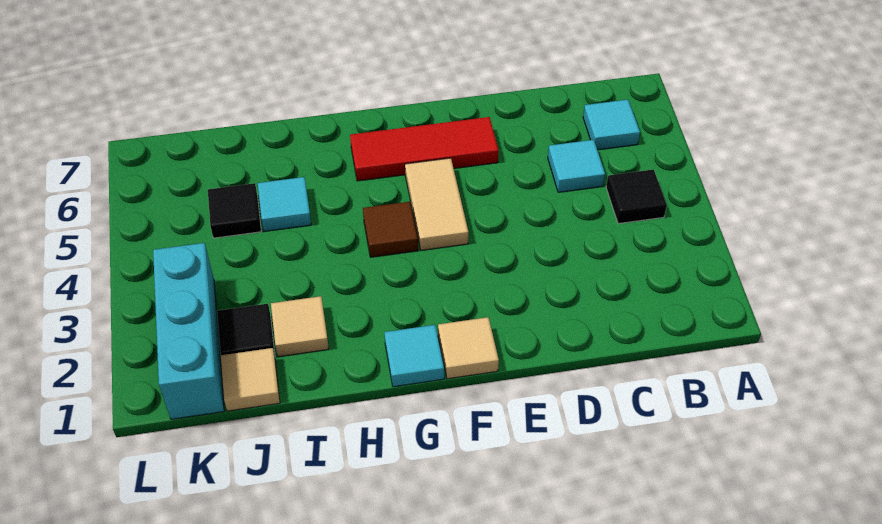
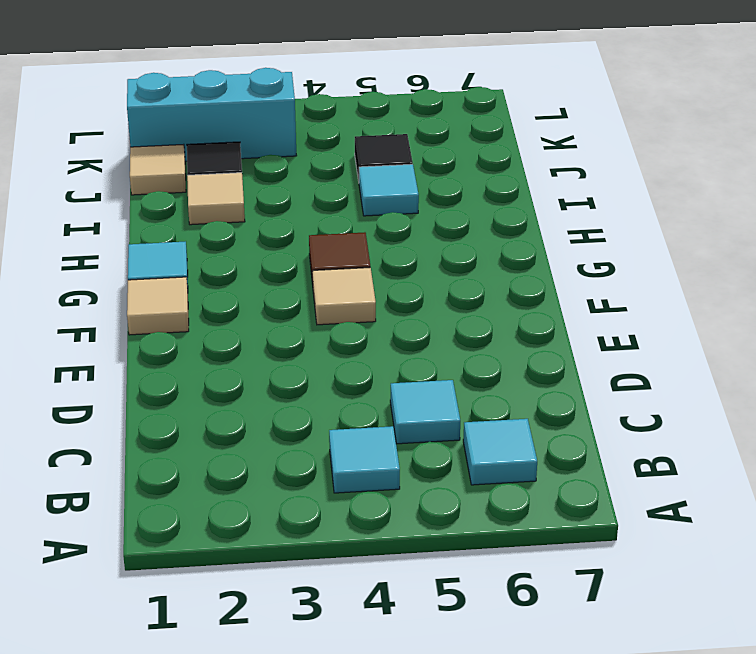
black tile B4 level 1 -> cyan tile B4 level 1
red tile E6:G6 level 1 -> none
tan tile F4:F5 level 1 -> tan tile F4 level 1

